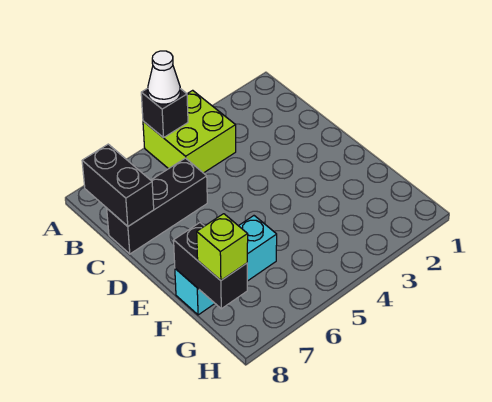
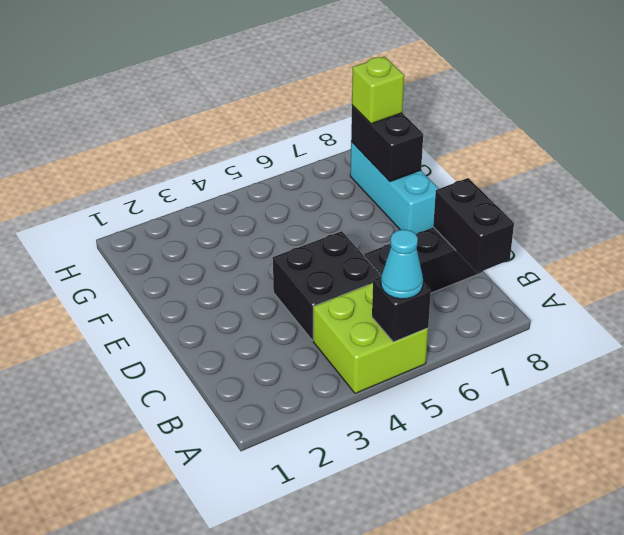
white cone A5 level 3 -> cyan cone A5 level 3
none -> black brick C4:D5 level 1
cyan brick F6:F8 level 1 -> cyan brick E8:G8 level 1

